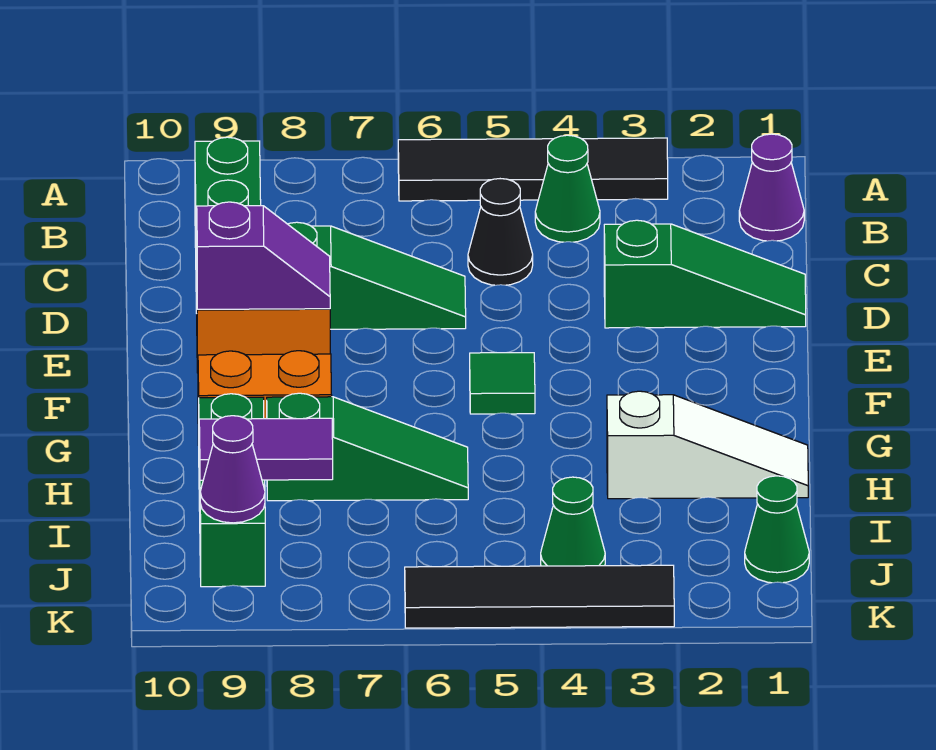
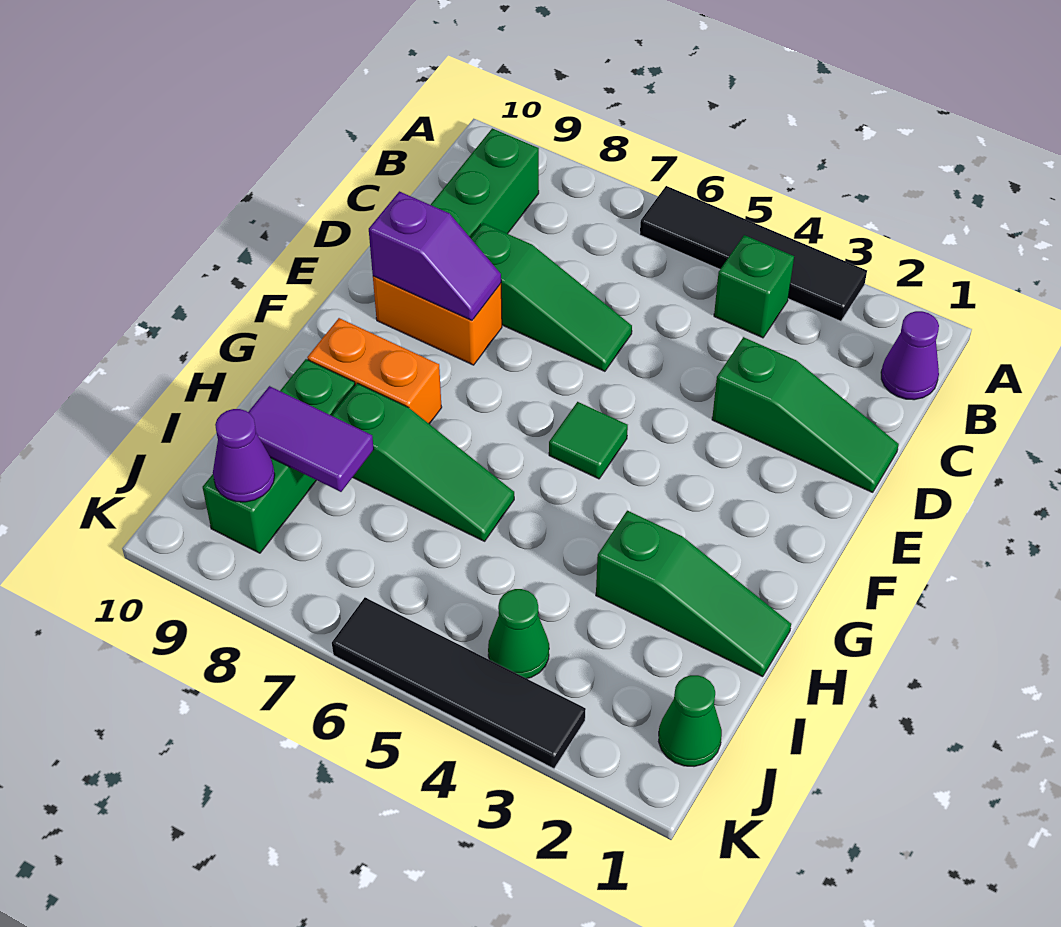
green cone B4 level 1 -> green brick B4 level 1
black cone C5 level 1 -> none
white slope H1:H3 level 1 top 3 -> green slope H1:H3 level 1 top 3

